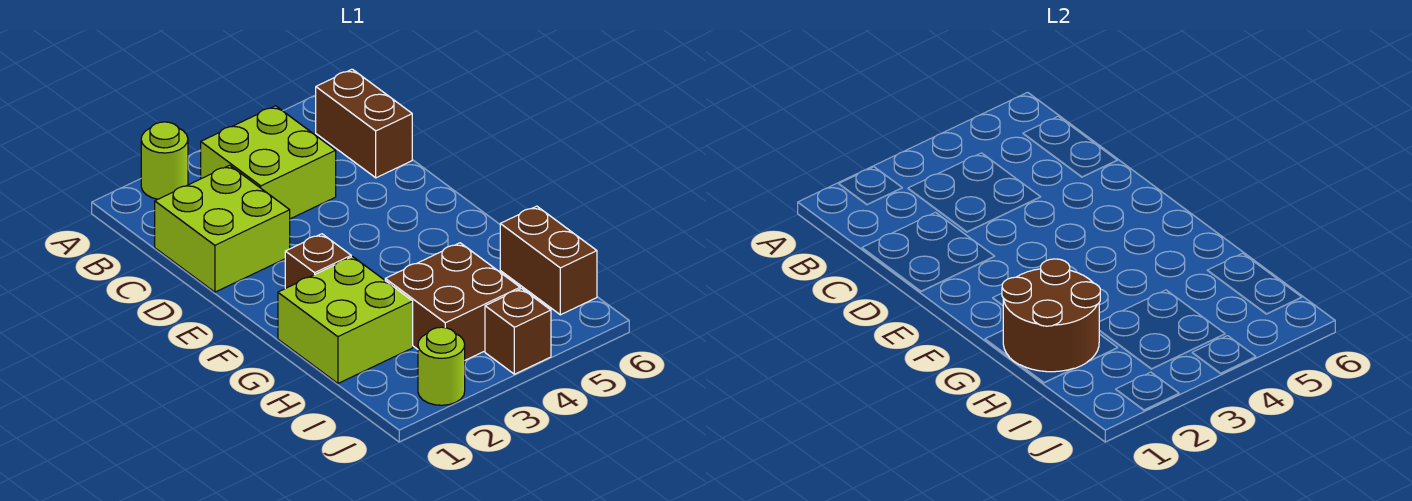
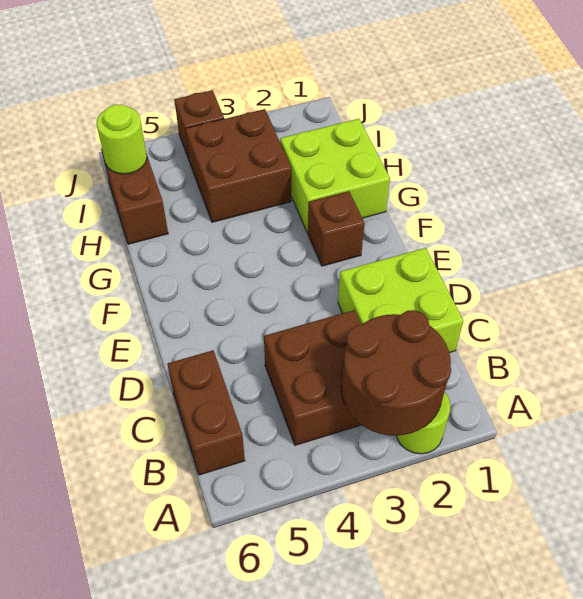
lime brick B3:C4 level 1 -> brown brick B3:C4 level 1
brown round brick G1:H2 level 2 -> brown round brick A2:B3 level 2
lime round brick J2 level 1 -> lime round brick I6 level 2

